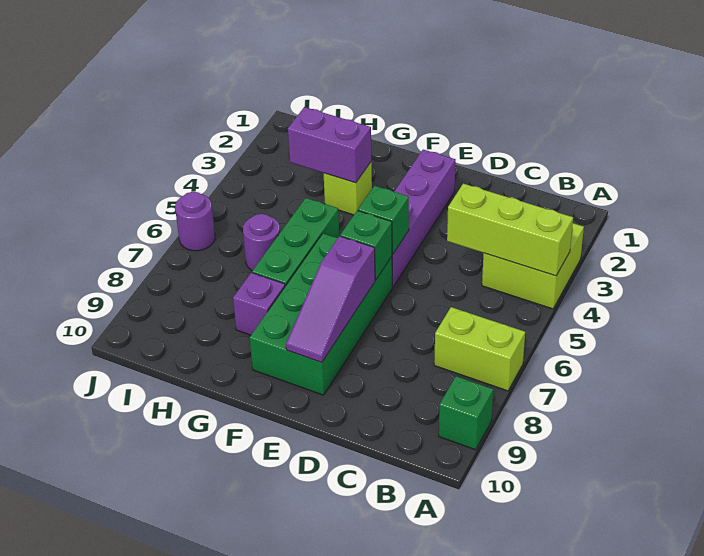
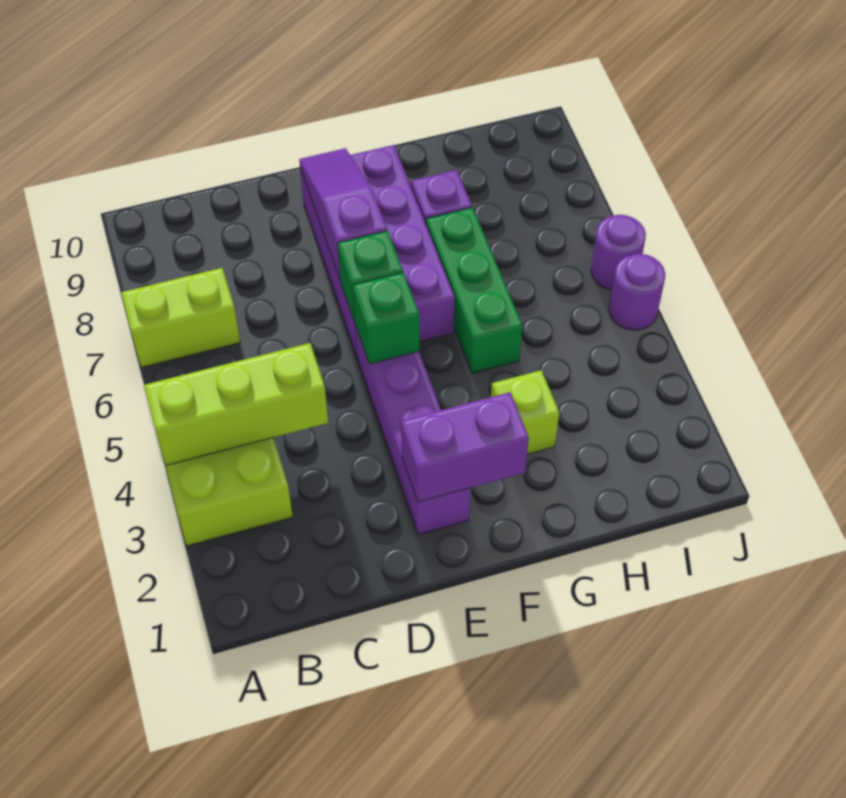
green brick A9 level 1 -> none
green brick E6:F9 level 1 -> purple brick E6:F9 level 1
purple brick G3:H3 level 2 -> purple brick E2:F2 level 2
purple round brick H6 level 1 -> purple round brick J5 level 1

